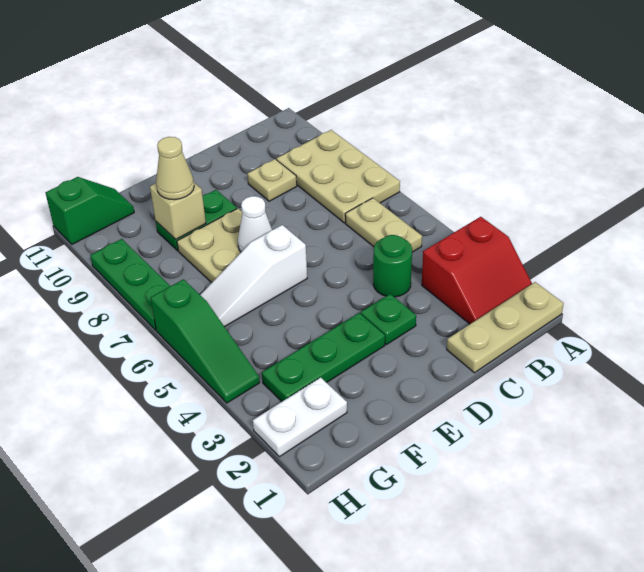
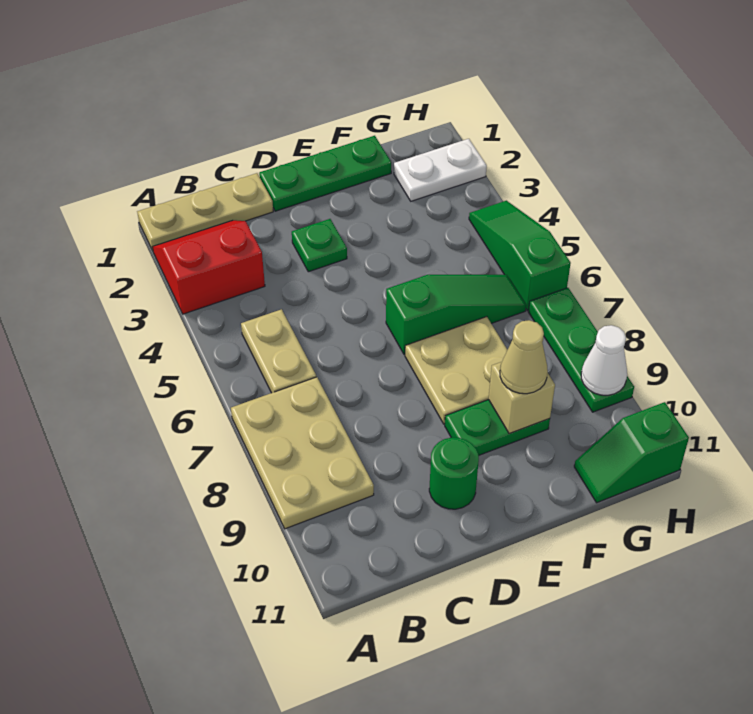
green round brick C4 level 1 -> green round brick D10 level 1
tan plate C9 level 1 -> none
green plate E3:G3 level 1 -> green plate D1:F1 level 1
white slope E6:G6 level 1 top E -> green slope E6:G6 level 1 top E
white cone E7 level 2 -> white cone H9 level 2

